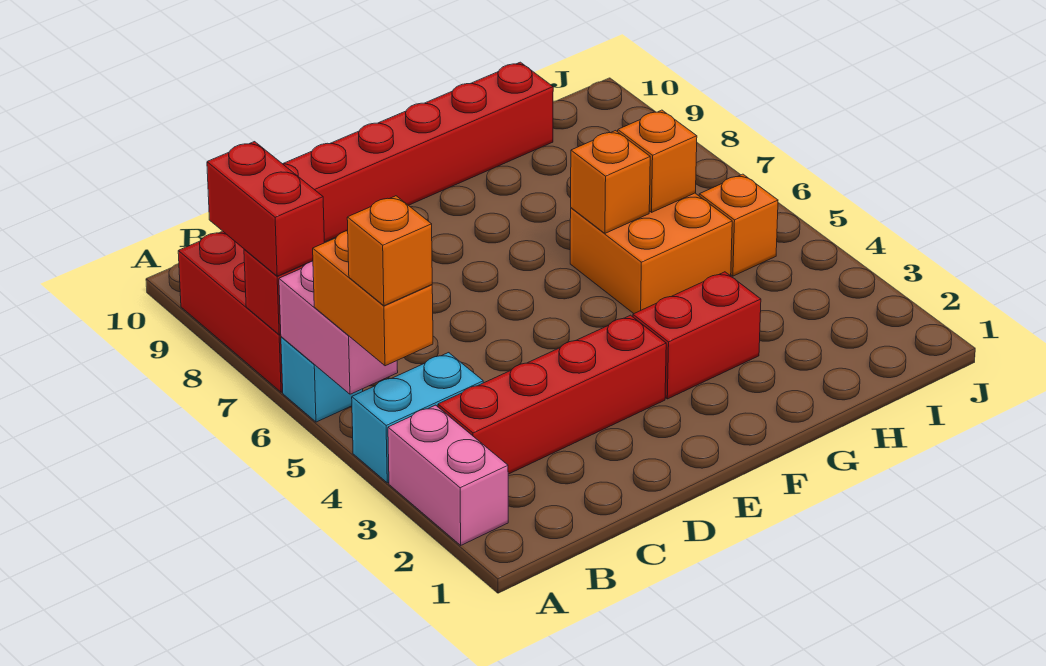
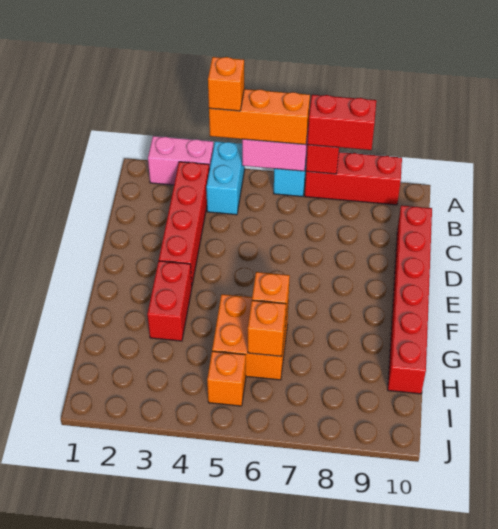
orange brick A4:A5 level 3 -> orange brick A4:A6 level 3

